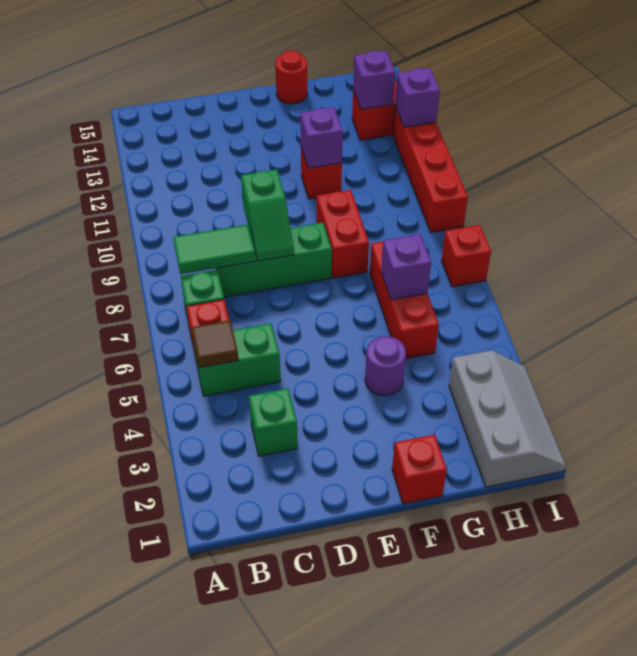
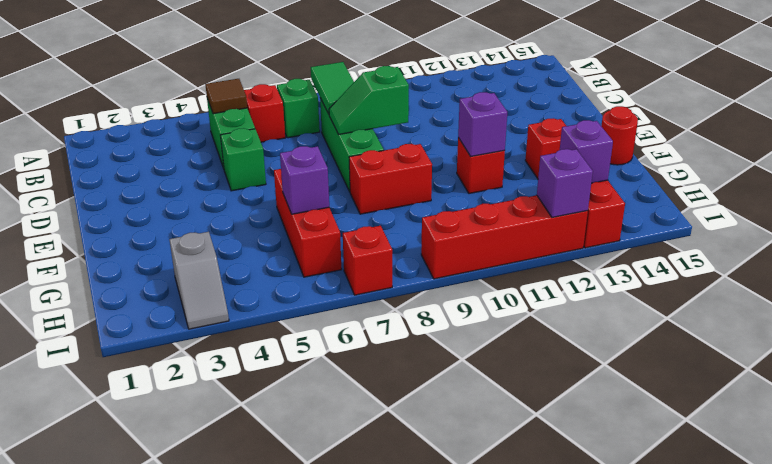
green brick C3 level 1 -> green brick D5 level 1
red brick F1 level 1 -> red brick F13 level 1
purple round brick F4 level 1 -> none
red brick G5:G7 level 1 -> red brick F6:H6 level 1
grey slope H1:I3 level 1 top H -> grey slope H3:I3 level 1 top H

